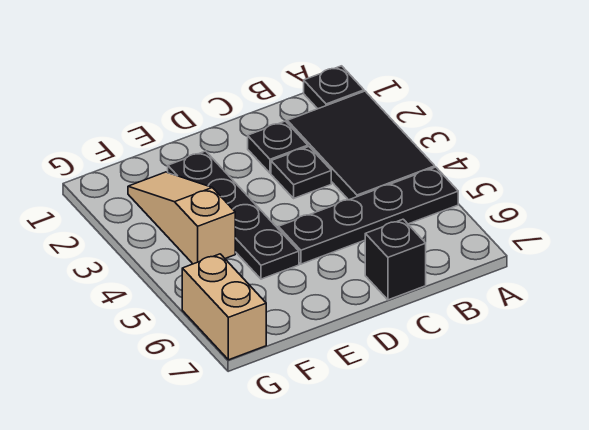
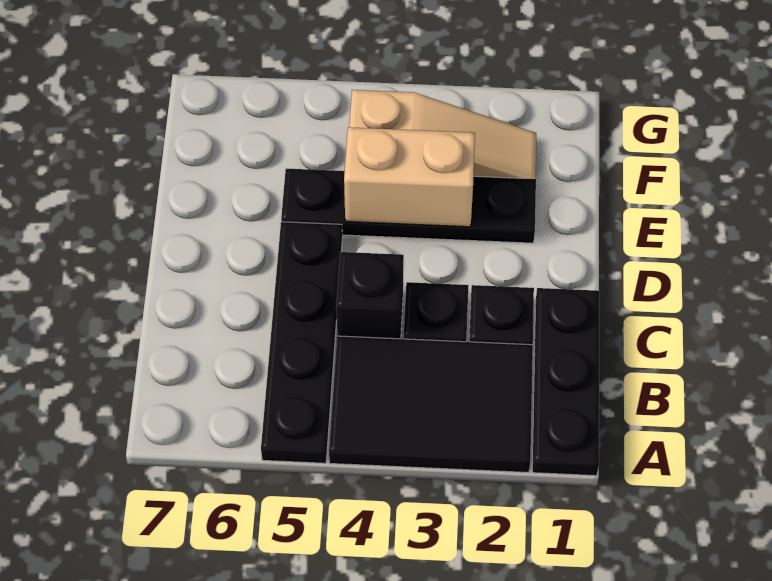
black plate A1 level 1 -> black plate A1:C1 level 1
black brick C7 level 1 -> black brick C4 level 1
tan brick G6:G7 level 1 -> tan brick E3:E4 level 2

